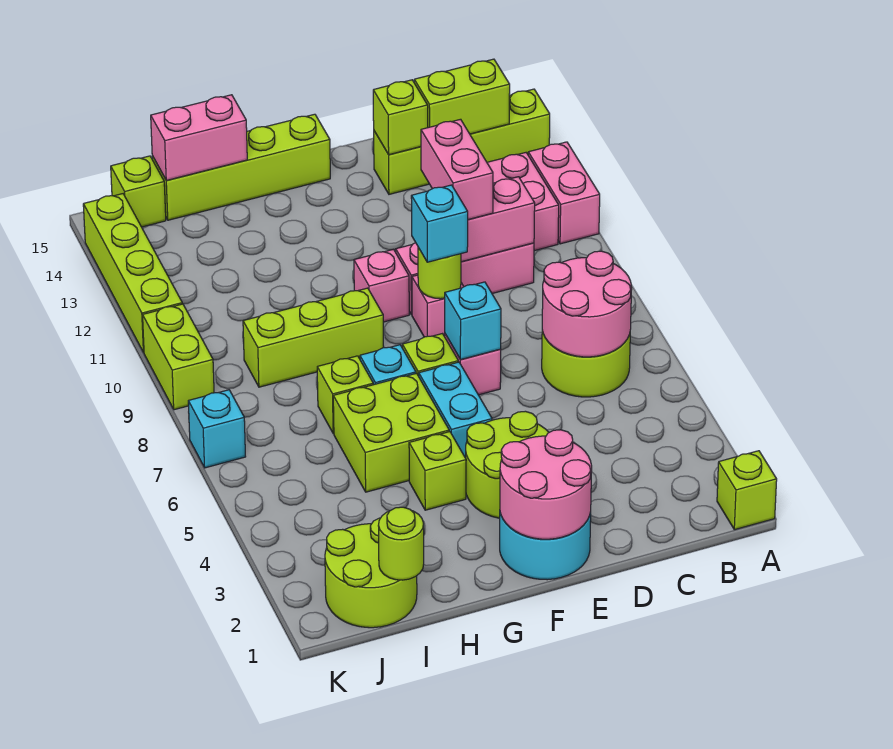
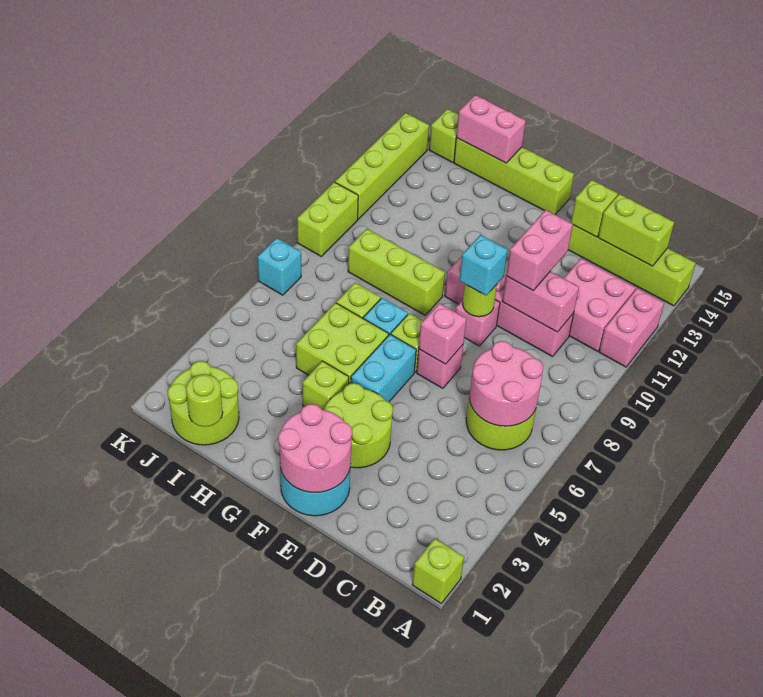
cyan brick E7 level 2 -> pink brick E7 level 2

